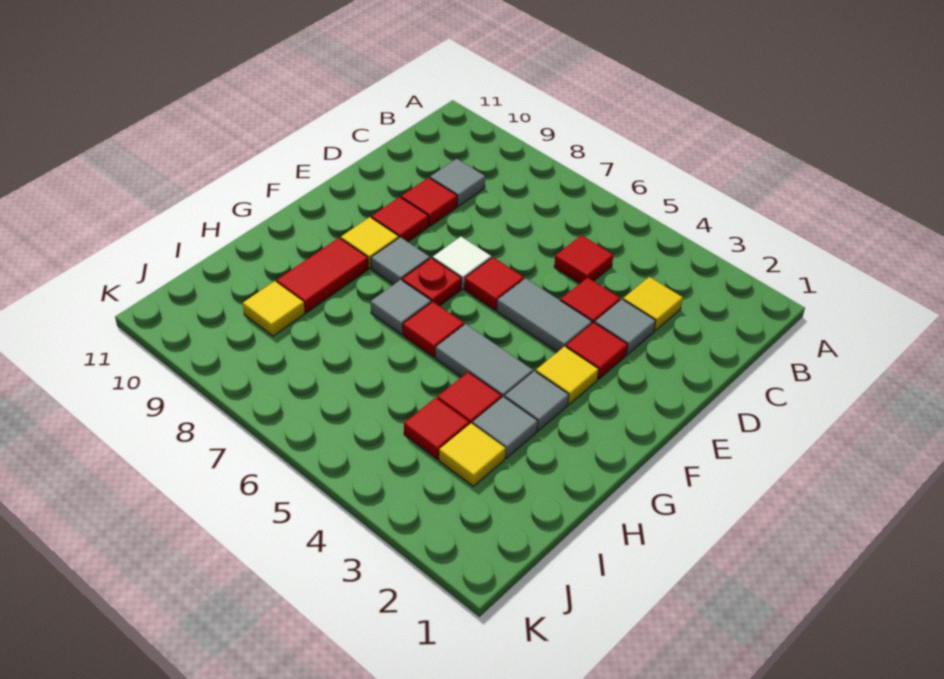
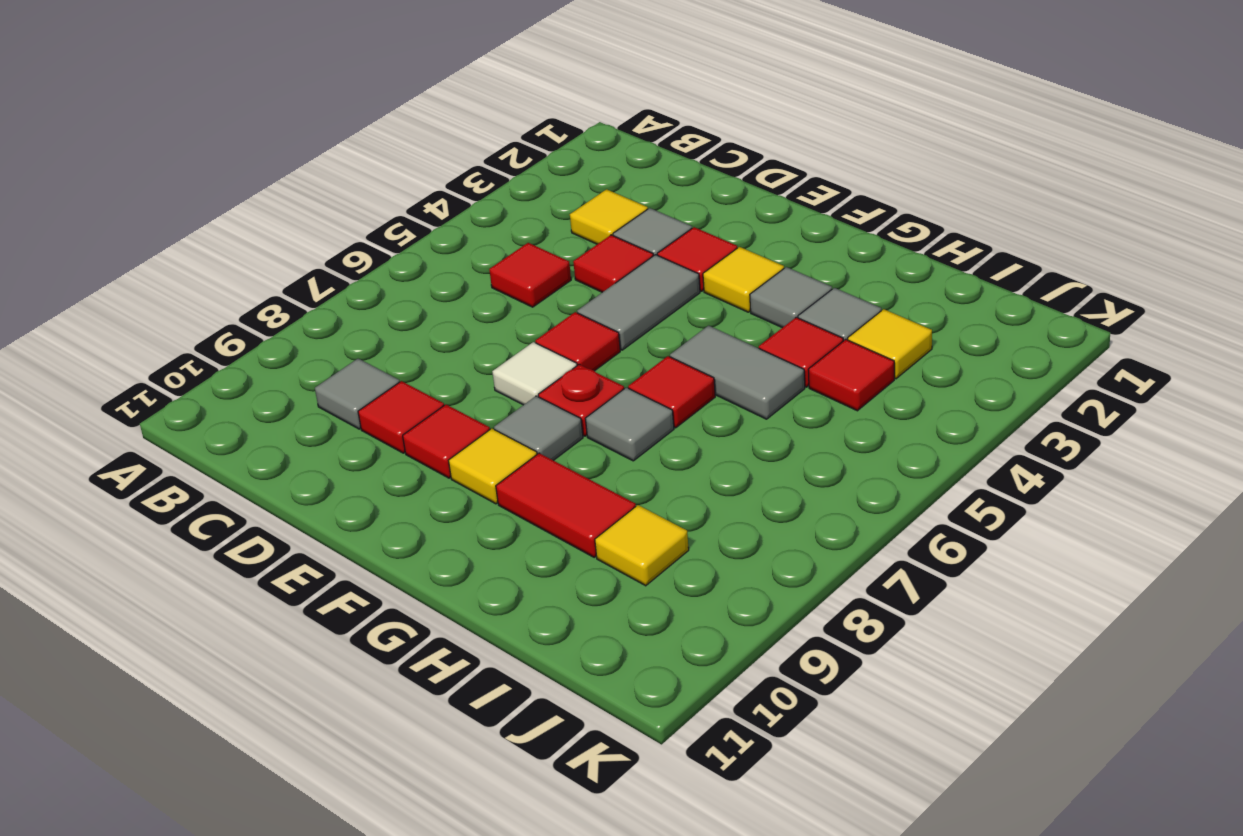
grey tile G4:G5 level 1 -> grey tile G5:H5 level 1

